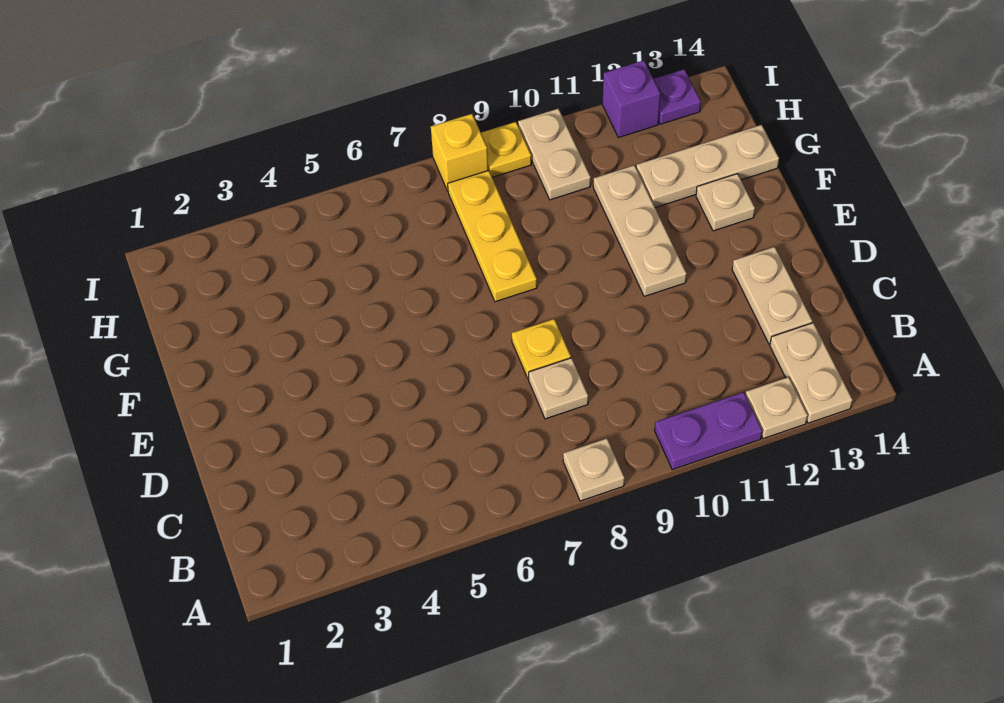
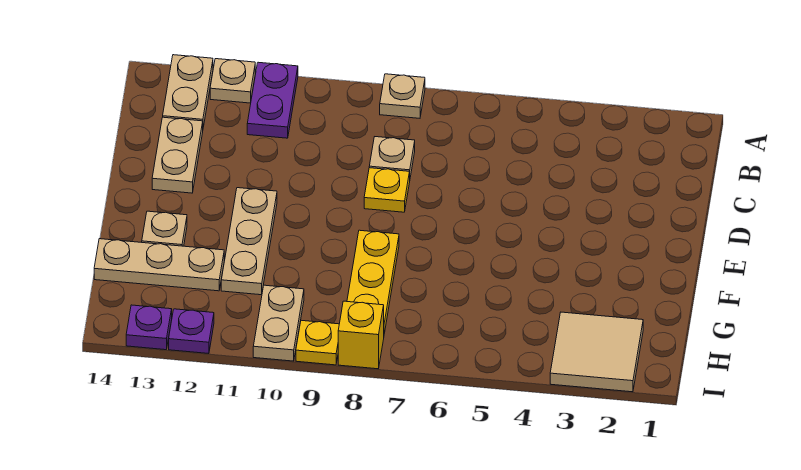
purple plate A10:A11 level 1 -> purple plate A11:B11 level 1
none -> tan tile H2:I3 level 1
purple brick I12 level 1 -> purple plate I12 level 1

